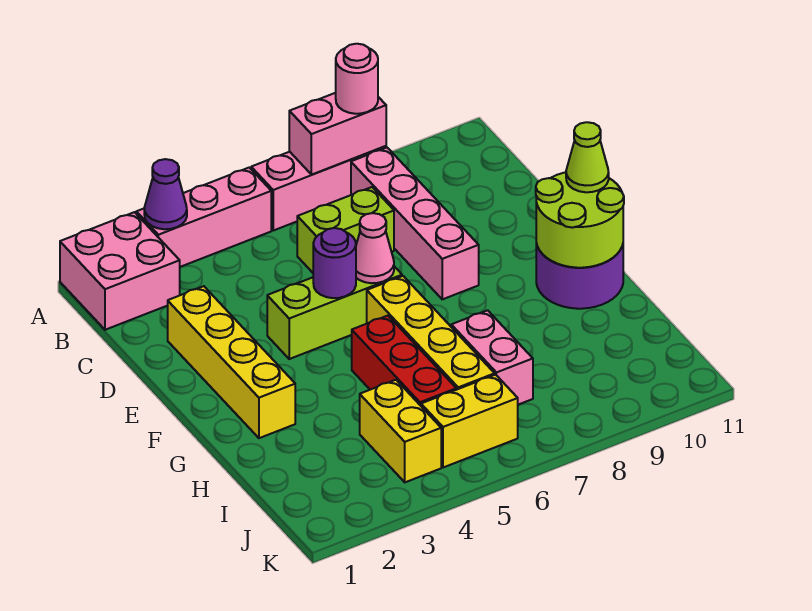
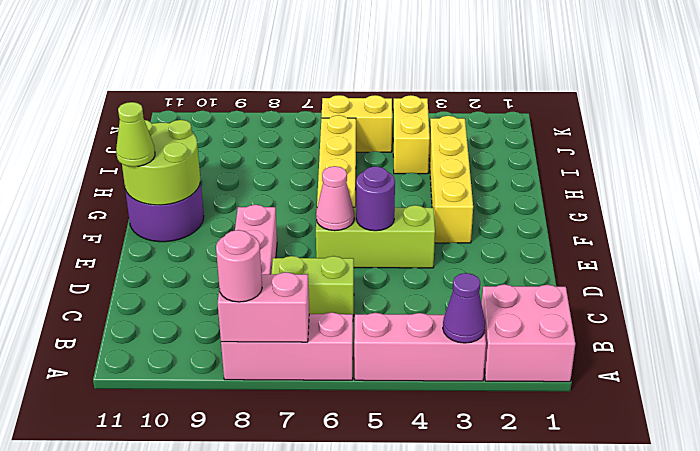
yellow brick D2:G2 level 1 -> yellow brick F3:I3 level 1
red brick G5:I5 level 1 -> none
pink brick H7:I7 level 1 -> none

